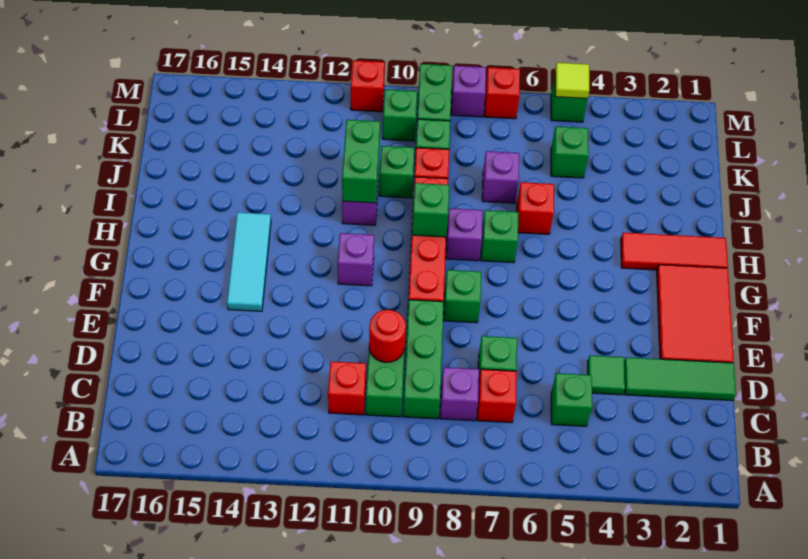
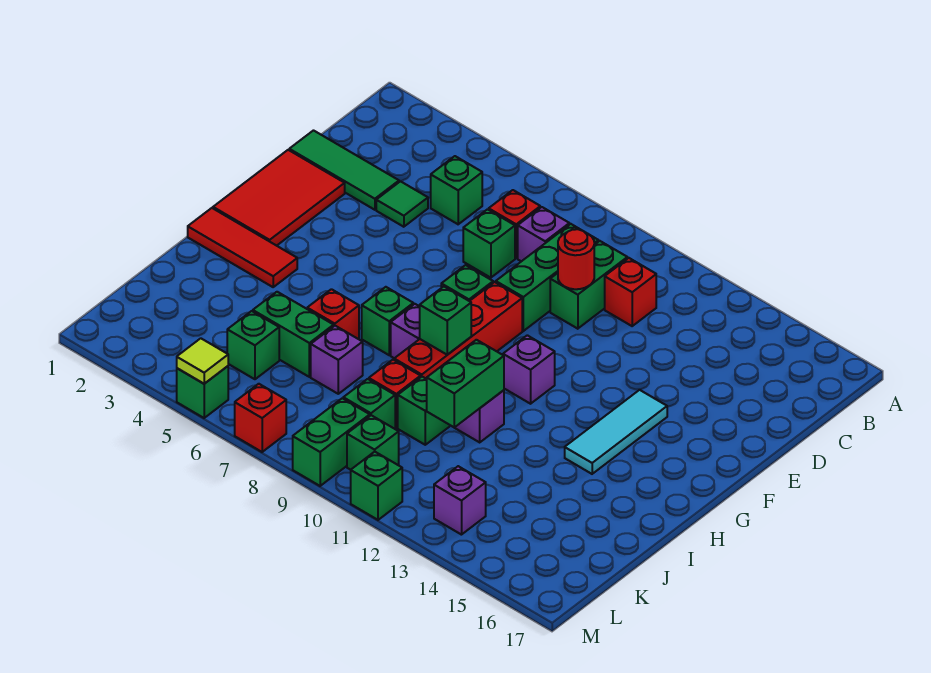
none -> green brick J5:J6 level 1
purple brick M8 level 1 -> purple brick L13 level 1
red brick M11 level 1 -> green brick M11 level 1

